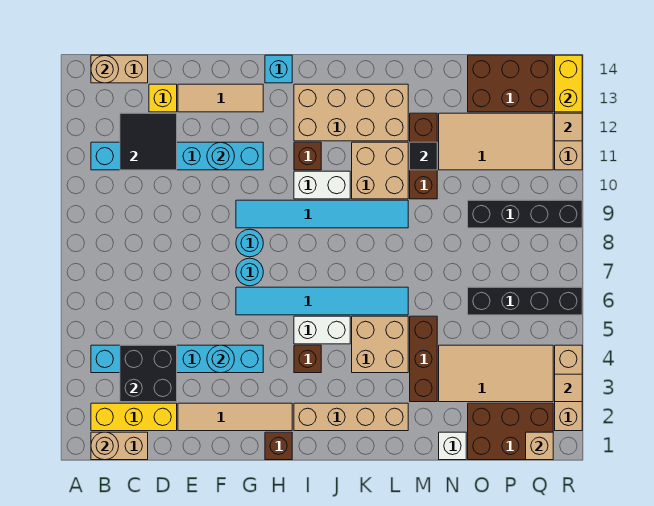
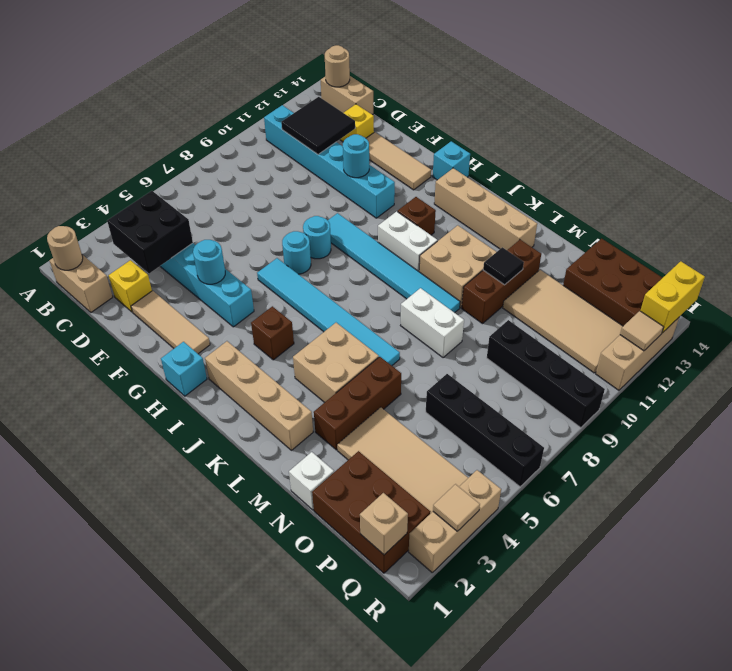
yellow brick B2:D2 level 1 -> yellow brick D2 level 1
tan tile E2:H2 level 1 -> tan tile E2:G2 level 1
brown brick H1 level 1 -> cyan brick H1 level 1
white brick I5:J5 level 1 -> white brick L8:M8 level 1
tan brick I12:L13 level 1 -> tan brick I13:L13 level 1

